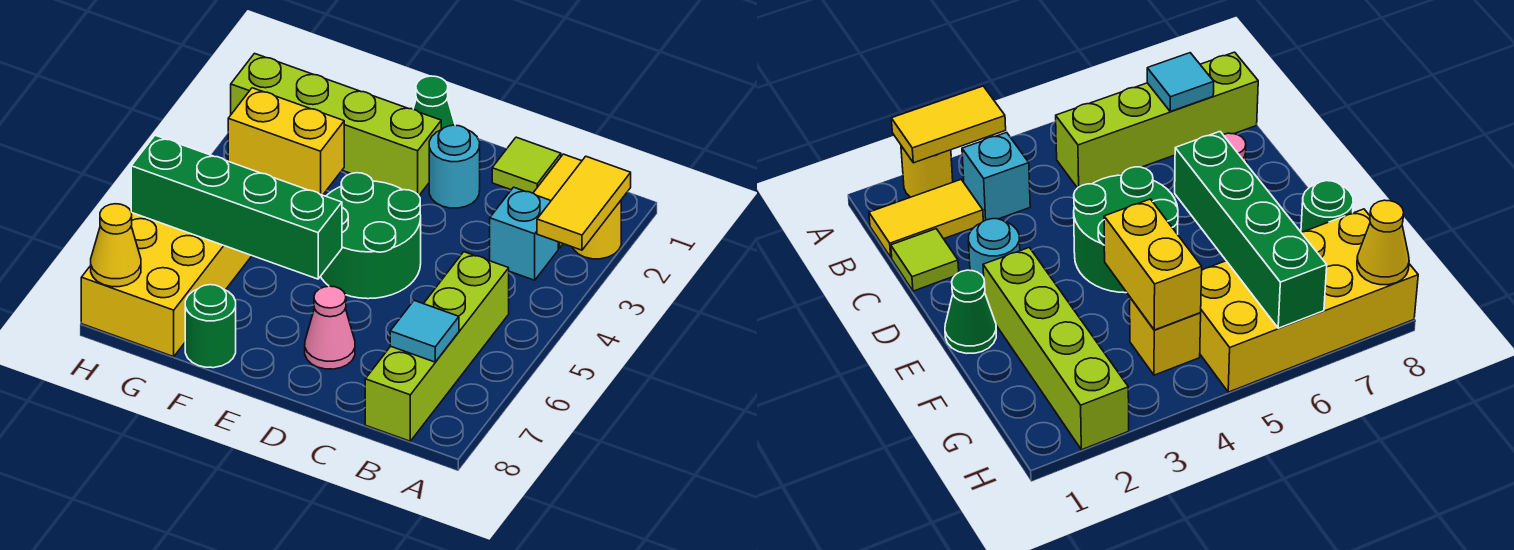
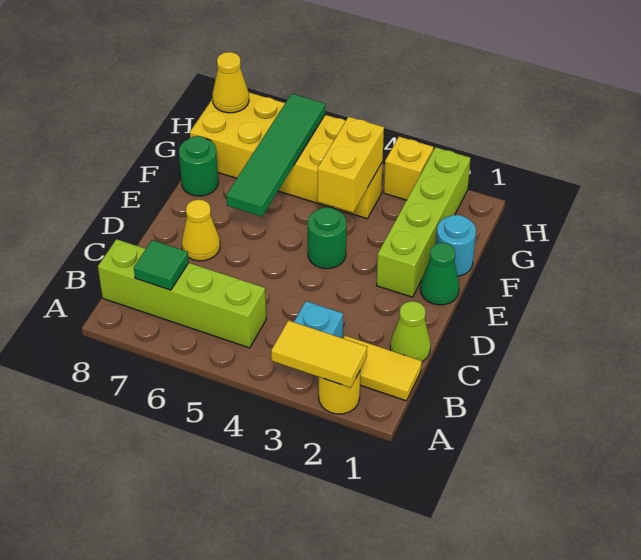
cyan tile B7 level 2 -> green tile B7 level 2
lime tile C1 level 1 -> lime cone C1 level 1
cyan round brick D2 level 1 -> cyan round brick F1 level 1
green round brick D4:E5 level 1 -> green round brick E4 level 1
pink cone D7 level 1 -> yellow cone D7 level 1
green brick E6:H6 level 2 -> green tile E6:H6 level 2
none -> yellow brick H3 level 1

